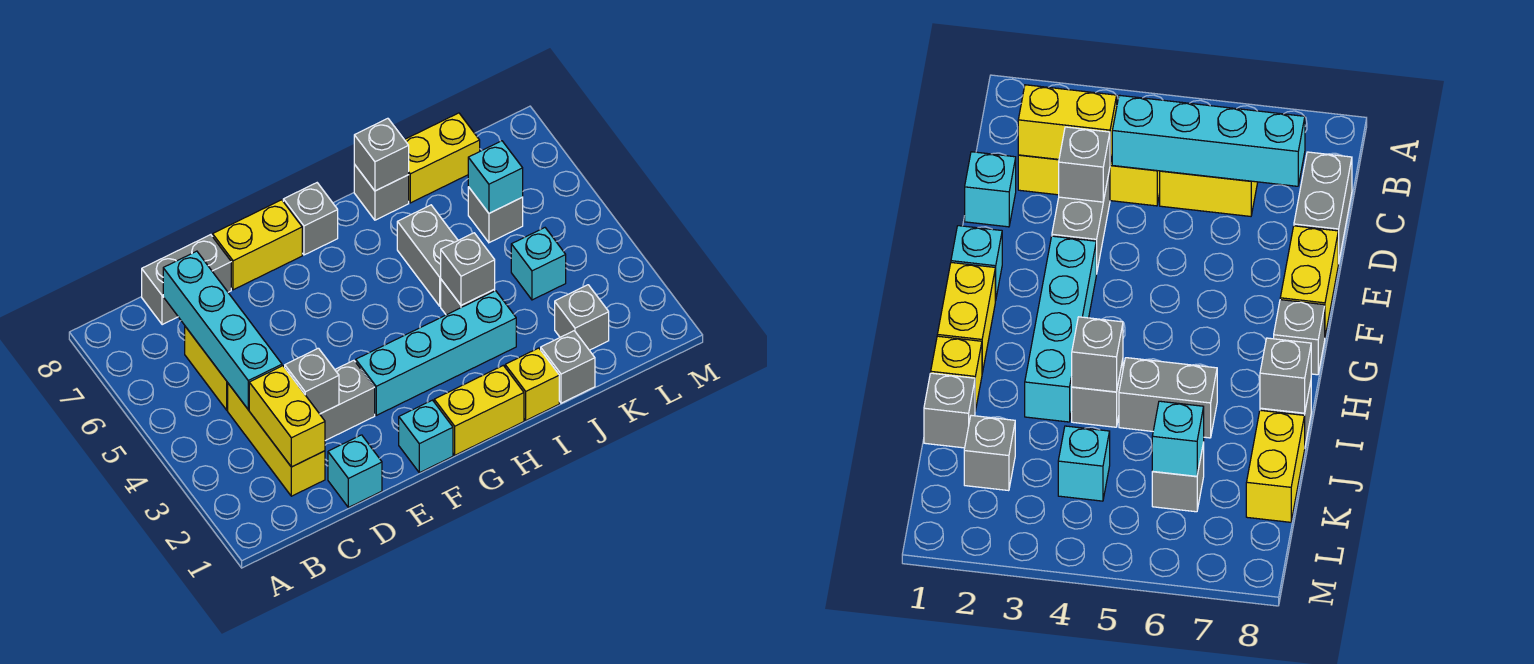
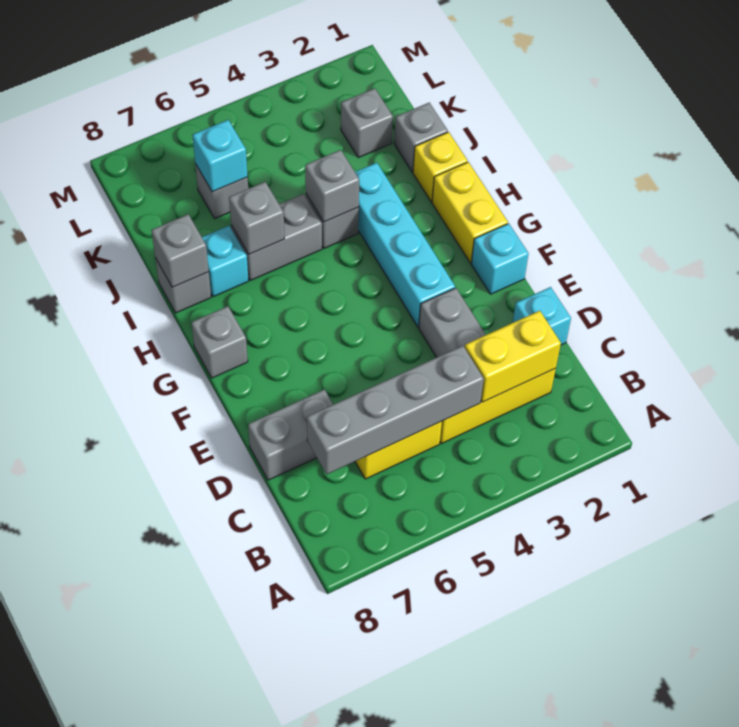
cyan brick C4:C7 level 2 -> grey brick C4:C7 level 2
grey brick C8:D8 level 1 -> grey brick D7:D8 level 1
grey brick D3 level 2 -> grey brick I6 level 2
yellow brick E8:F8 level 1 -> none
yellow brick J8:K8 level 1 -> none
cyan brick K4 level 1 -> cyan brick I7 level 1

